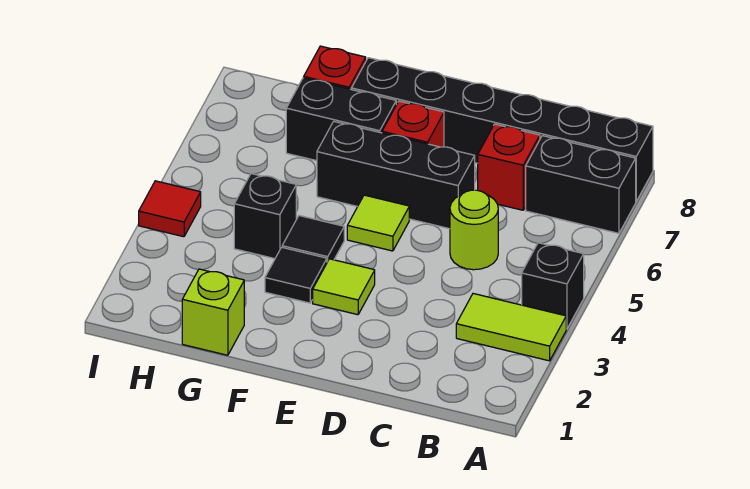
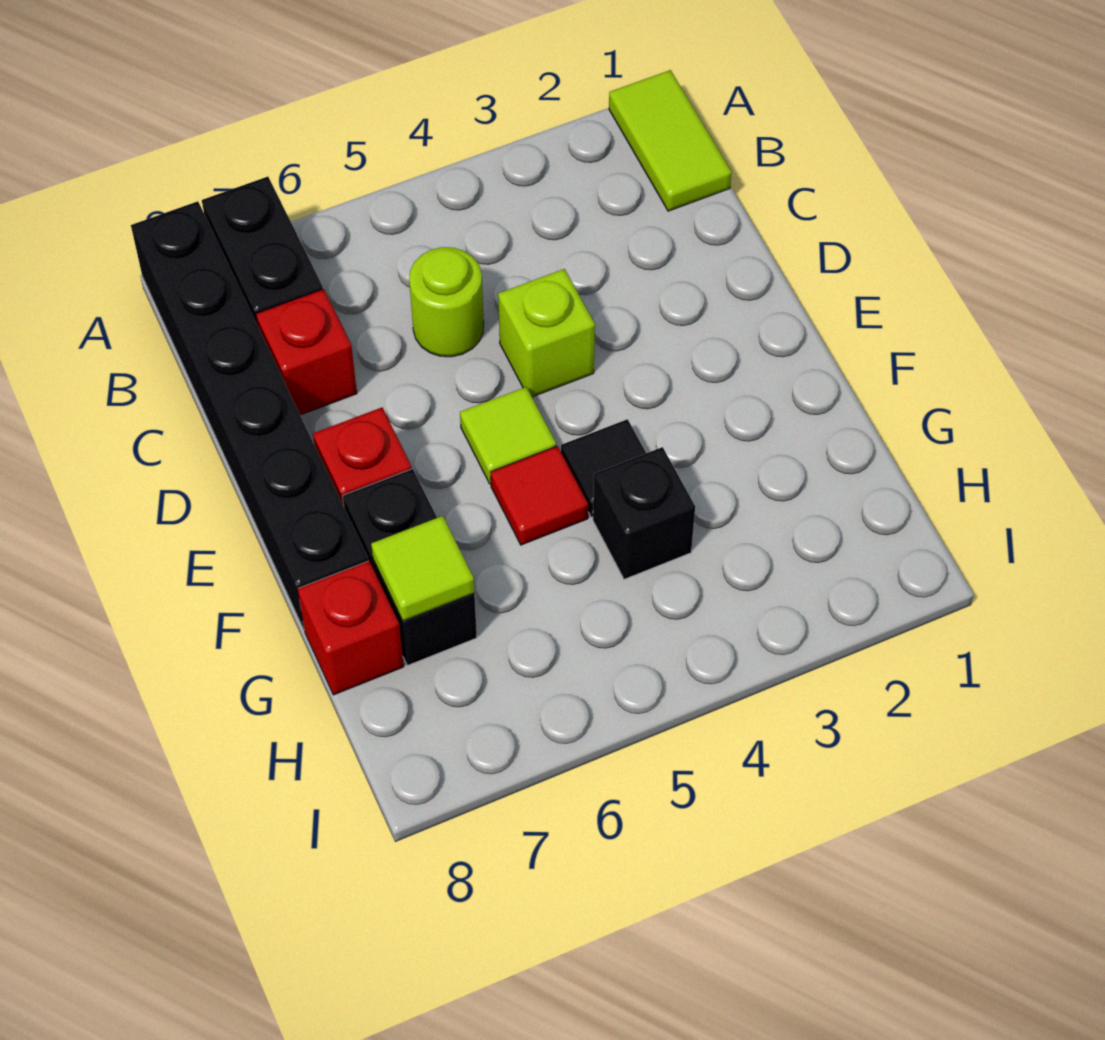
lime tile A3:B3 level 1 -> lime tile A1:B1 level 1
black brick A4 level 1 -> none
black brick D6:F6 level 1 -> none
lime tile E3 level 1 -> lime tile G7 level 2
black tile F3 level 1 -> none
lime brick G1 level 1 -> lime brick D4 level 1
red tile I4 level 1 -> red tile F5 level 1

